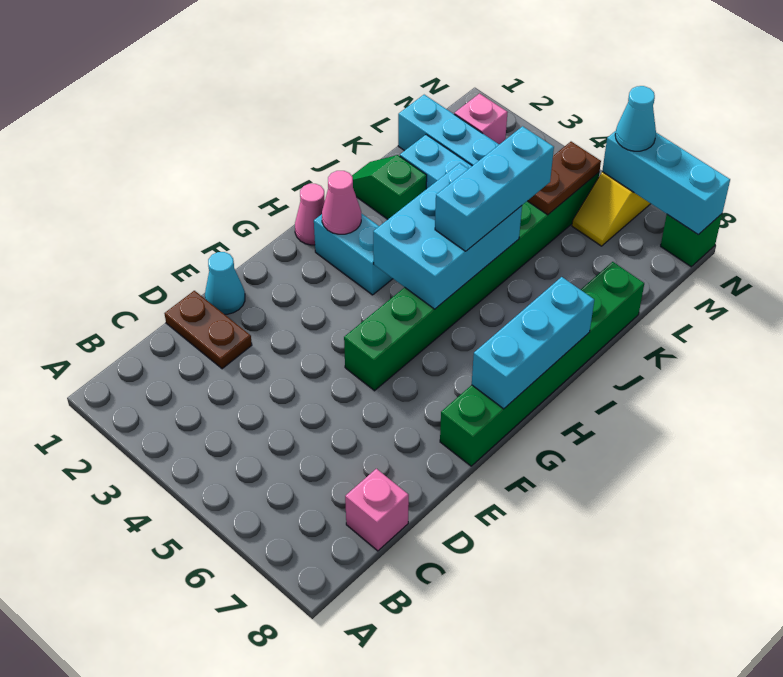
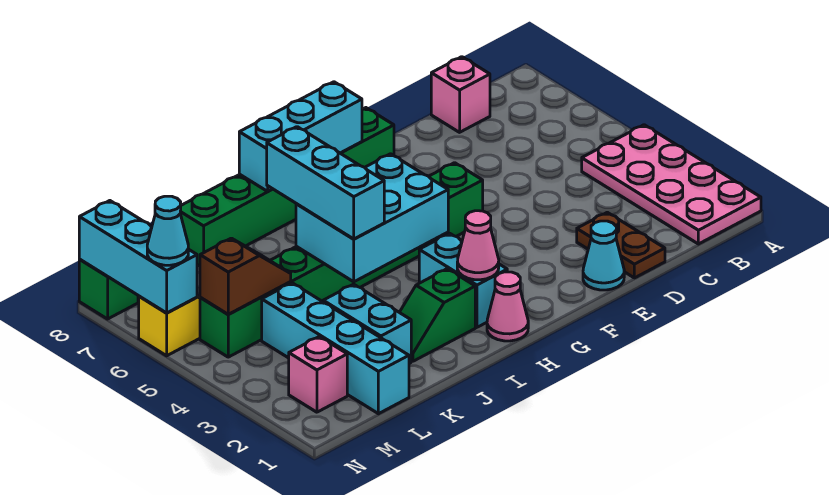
none -> pink plate A1:B4 level 1
cyan brick I5:K5 level 3 -> cyan brick J4:J6 level 3
green slope J1:J2 level 1 top 2 -> green slope I2:J2 level 1 top I
brown plate L5:M5 level 2 -> brown slope L5:M5 level 2 top M

